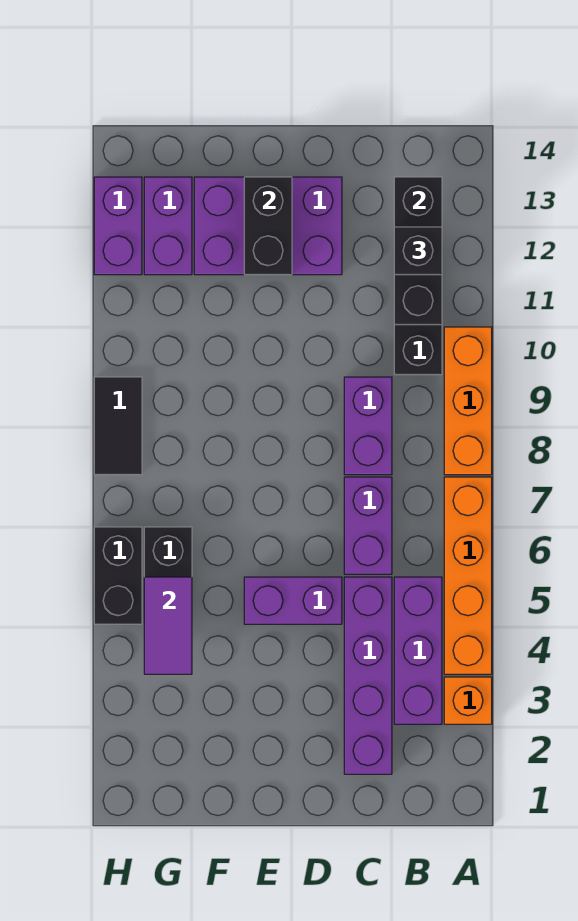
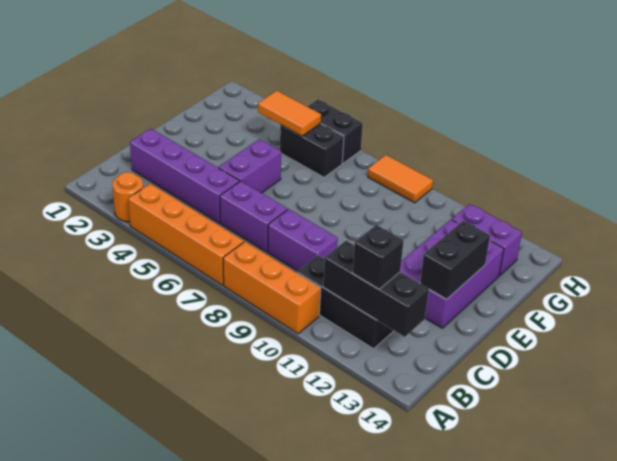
orange brick A3 level 1 -> orange round brick A3 level 1
purple brick B3:B5 level 1 -> none
black brick E12:E13 level 2 -> black brick D13:E13 level 2
purple tile G4:G5 level 2 -> orange tile G4:G5 level 2
black tile H8:H9 level 1 -> orange tile H8:H9 level 1
purple brick H12:H13 level 1 -> none

